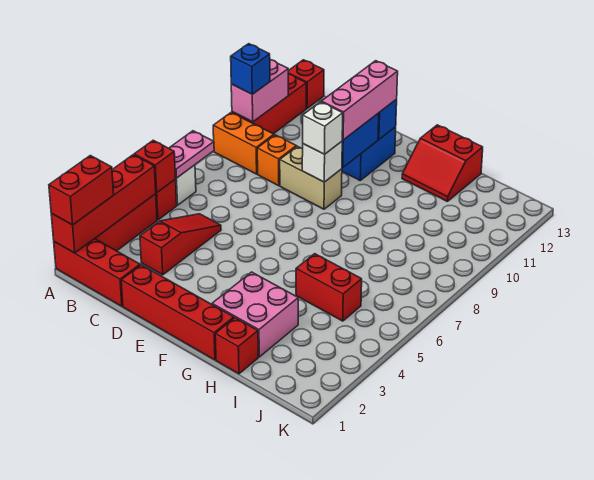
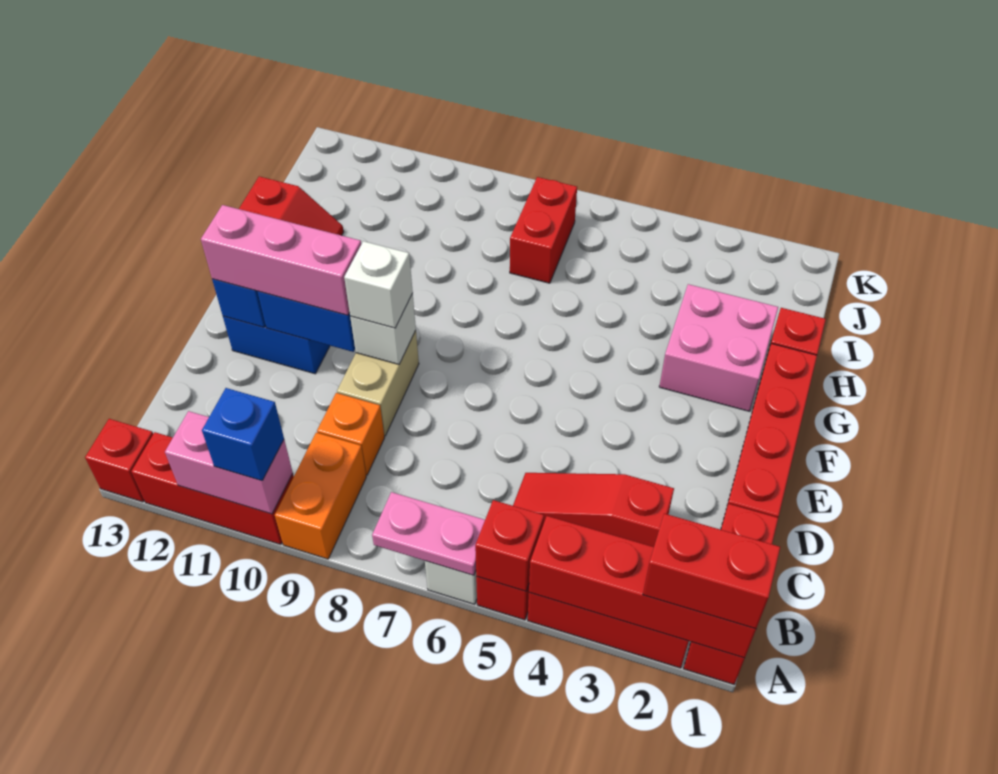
red brick H5:I5 level 1 -> red brick I7:J7 level 1

